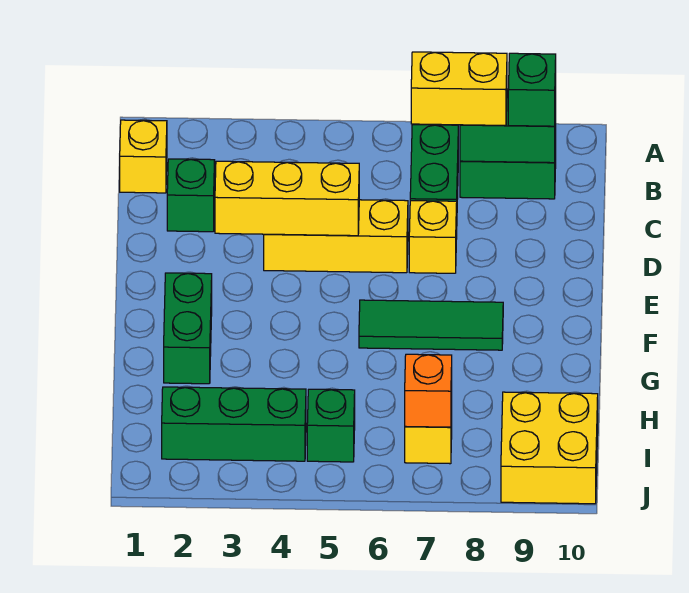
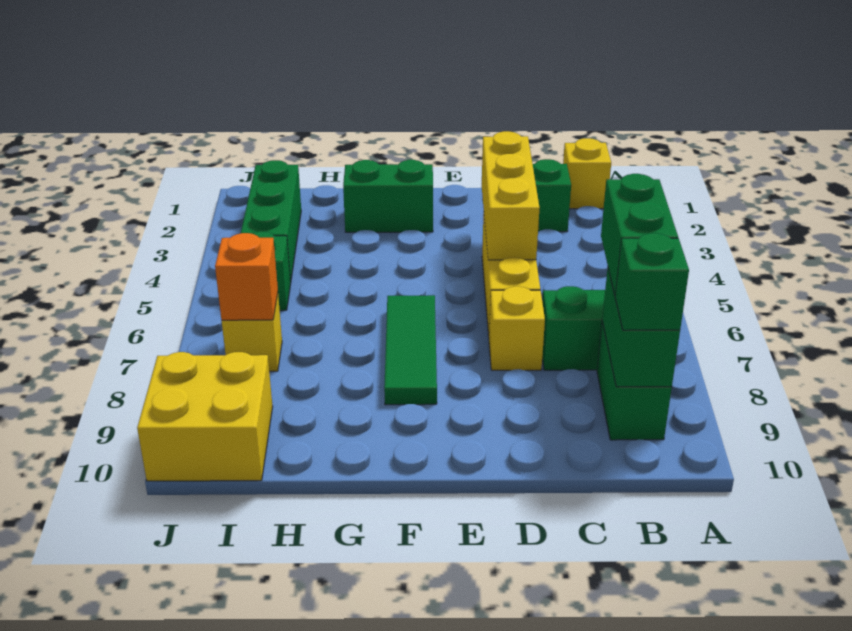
yellow brick B7:B8 level 3 -> green brick B7:B8 level 3

